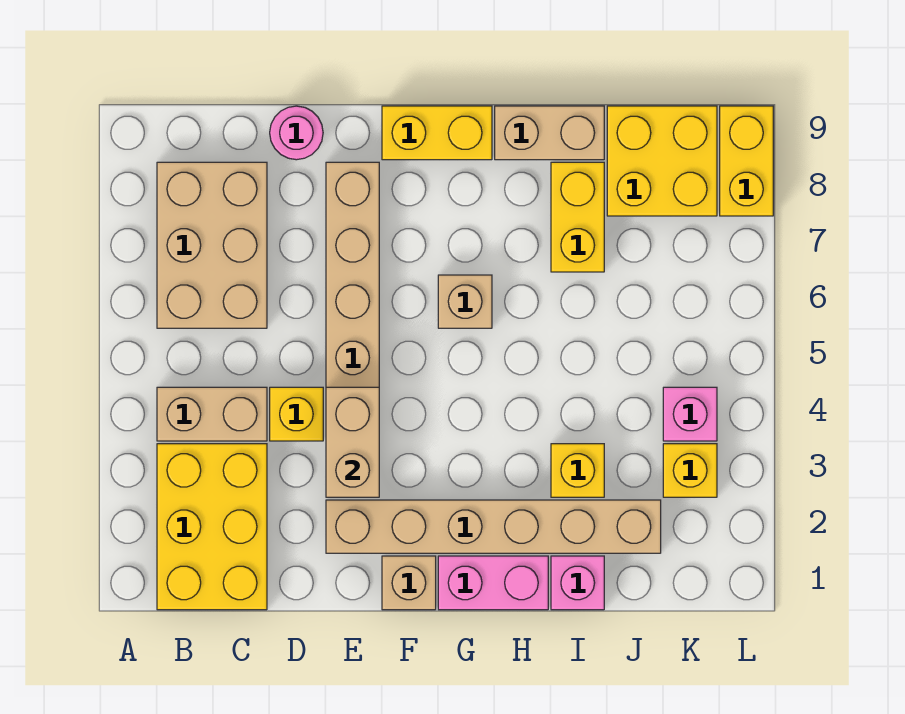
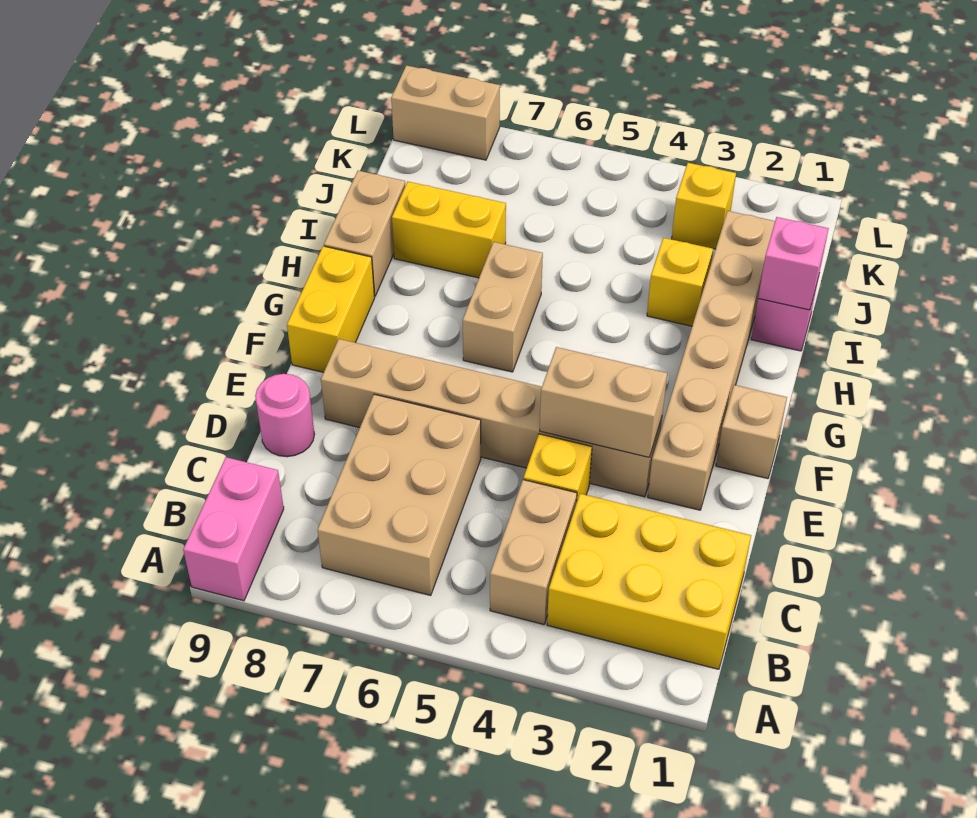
tan brick B6:C8 level 1 -> tan brick B6:D7 level 1
pink brick G1:H1 level 1 -> pink brick A9:B9 level 1
tan brick G6 level 1 -> tan brick G6:H6 level 1
yellow brick J8:K9 level 1 -> none
pink brick K4 level 1 -> pink brick I1 level 2
yellow brick L8:L9 level 1 -> tan brick L8:L9 level 1

